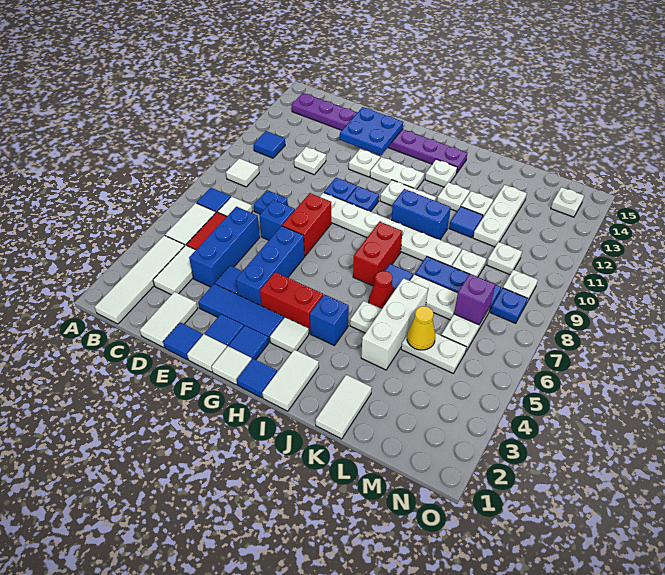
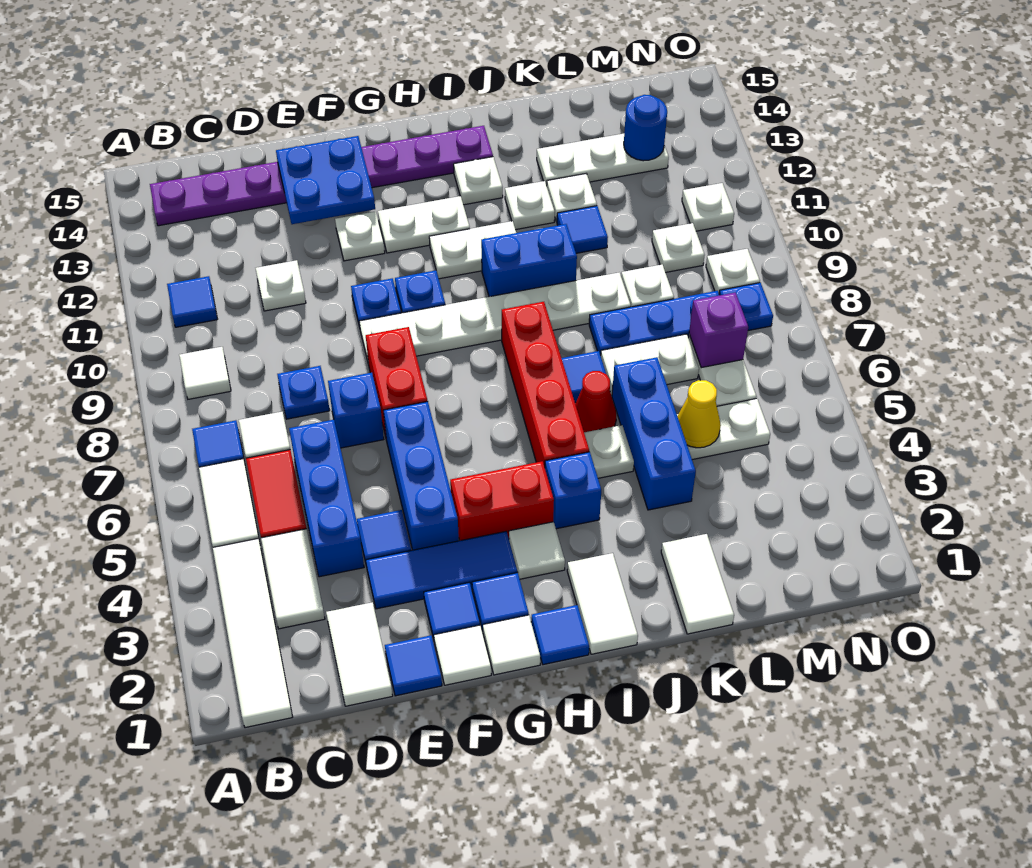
red brick I7:I8 level 1 -> red brick I5:I8 level 1
white brick K4:K6 level 1 -> blue brick K4:K6 level 1
white plate L11:L13 level 1 -> white plate K13:M13 level 1
none -> blue round brick M13 level 2
white plate N14 level 1 -> white plate N11 level 1

